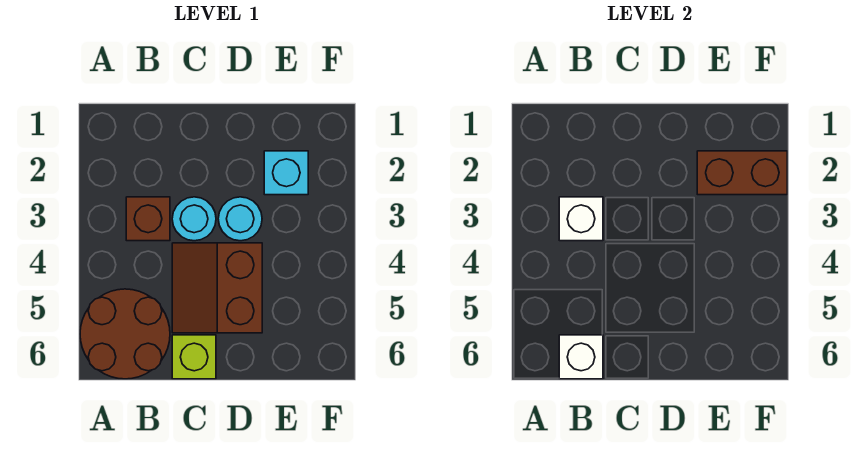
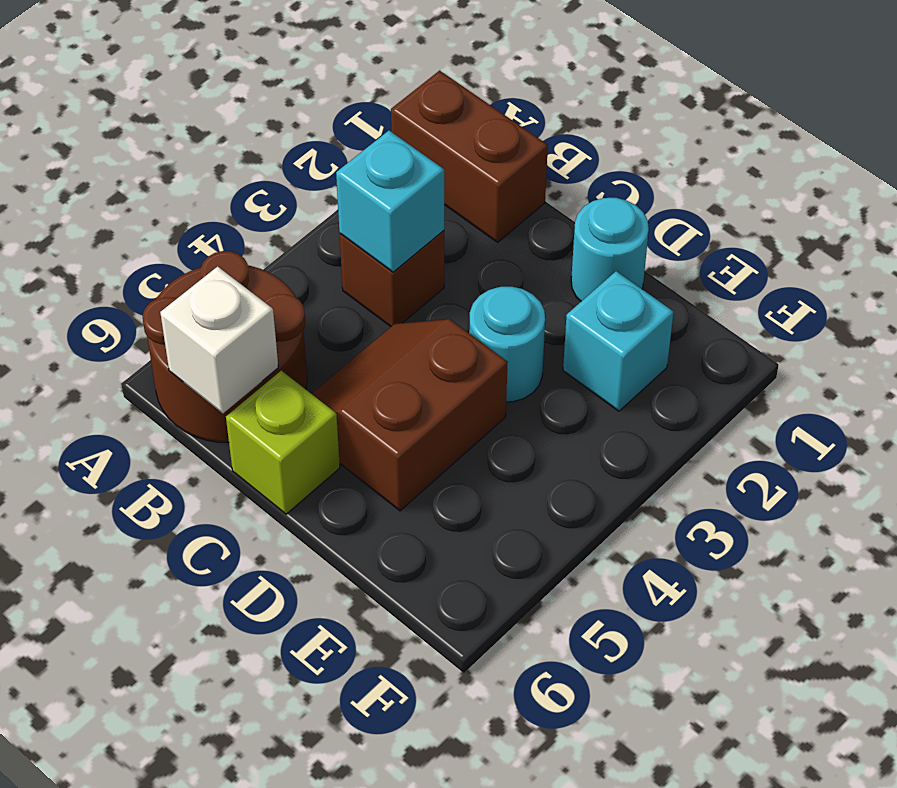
white brick B3 level 2 -> cyan brick B3 level 2
cyan round brick C3 level 1 -> cyan round brick D1 level 1
brown brick E2:F2 level 2 -> brown brick A1:B1 level 1

